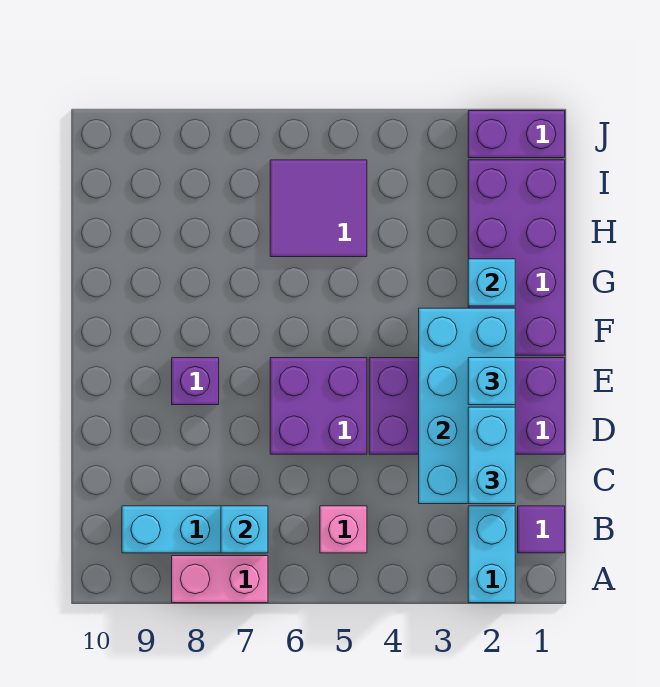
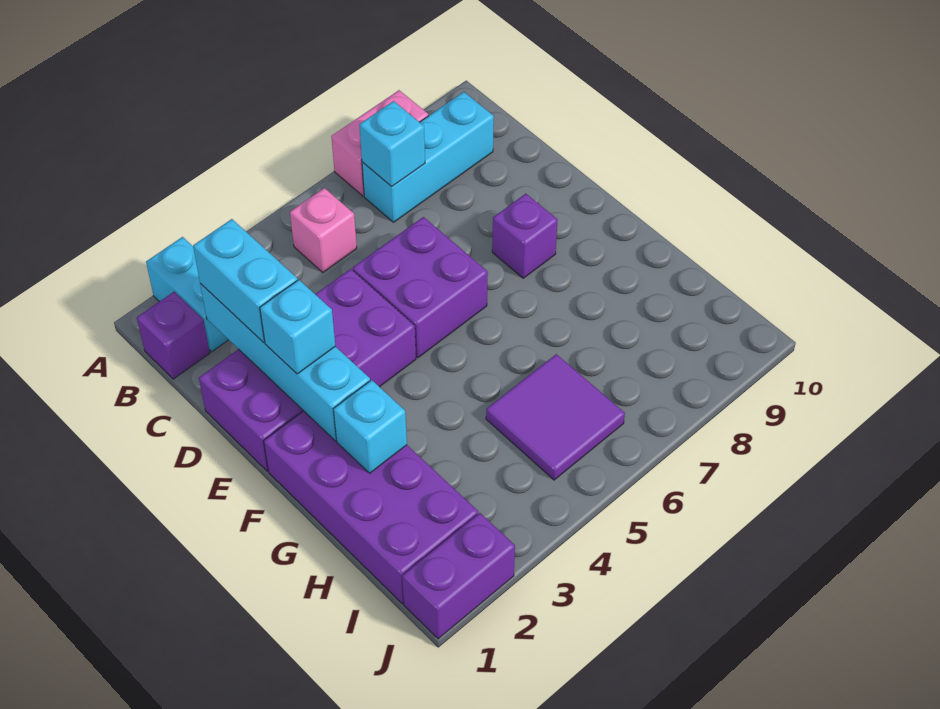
purple tile B1 level 1 -> purple brick B1 level 1
cyan brick C2:F3 level 2 -> cyan brick C2:F2 level 2

